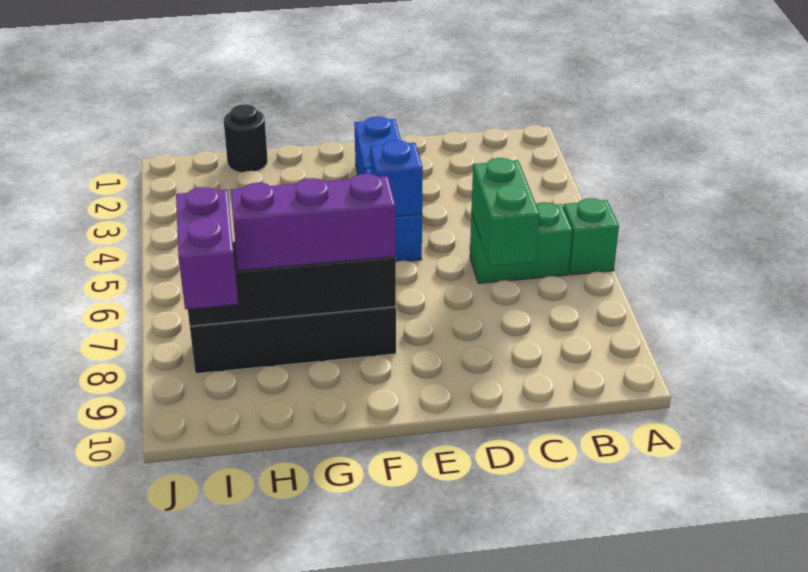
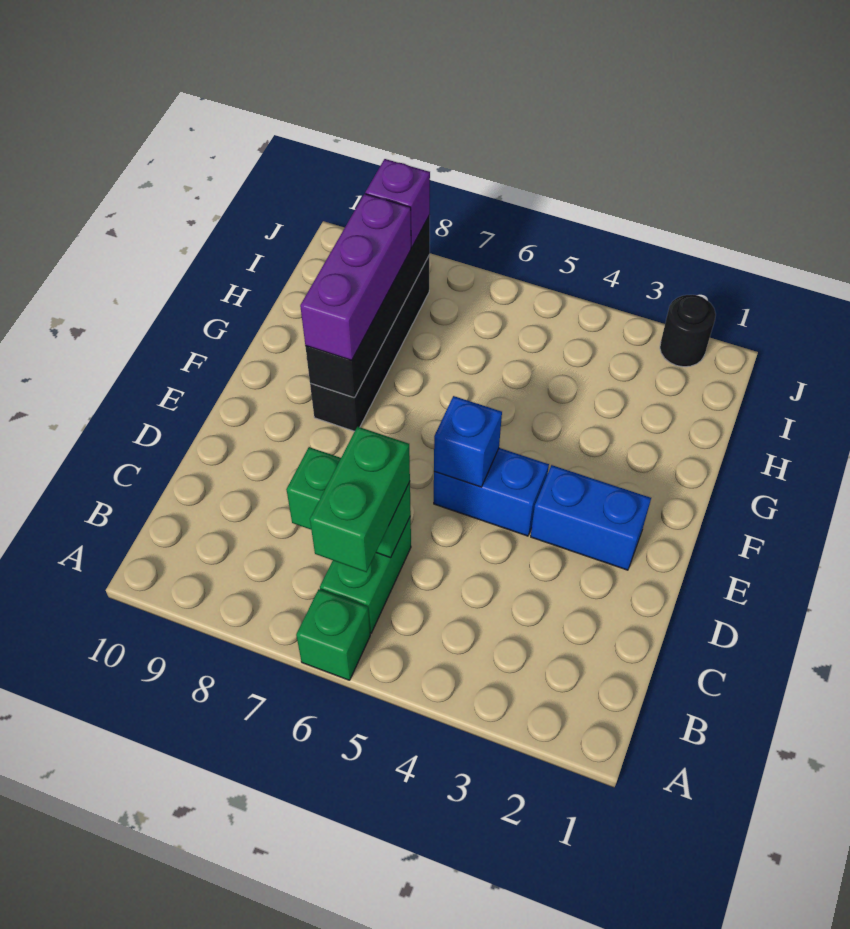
none -> green brick B6:C6 level 3
black round brick H1 level 1 -> black round brick J2 level 1
purple brick I8:I9 level 3 -> purple brick I8 level 3

